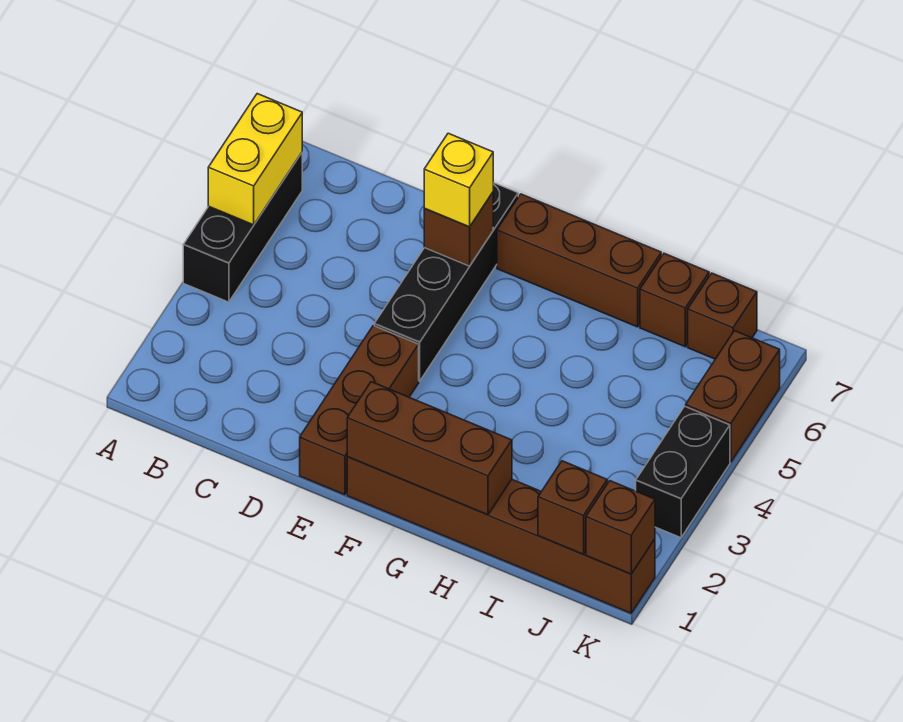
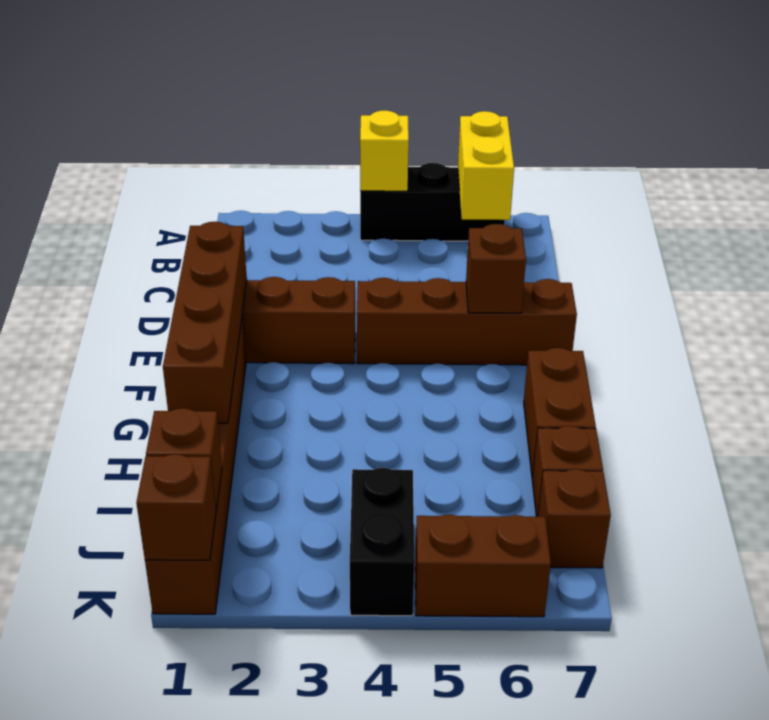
yellow brick A5:A6 level 2 -> yellow brick A6:B6 level 2
black brick E4:E7 level 1 -> brown brick E4:E7 level 1
yellow brick E6 level 3 -> yellow brick A4 level 2
brown brick F1:H1 level 2 -> brown brick E1:H1 level 2
brown brick F7:H7 level 1 -> brown brick G7:H7 level 1
black brick K3:K4 level 1 -> black brick J4:K4 level 1

